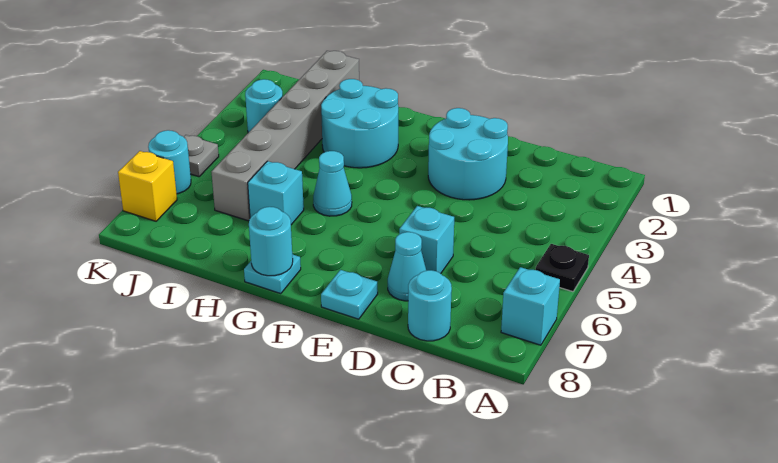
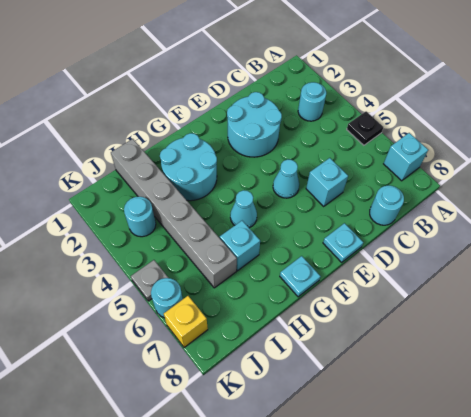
cyan cone D7 level 1 -> cyan cone E5 level 1
cyan round brick G8 level 2 -> cyan round brick B3 level 1

